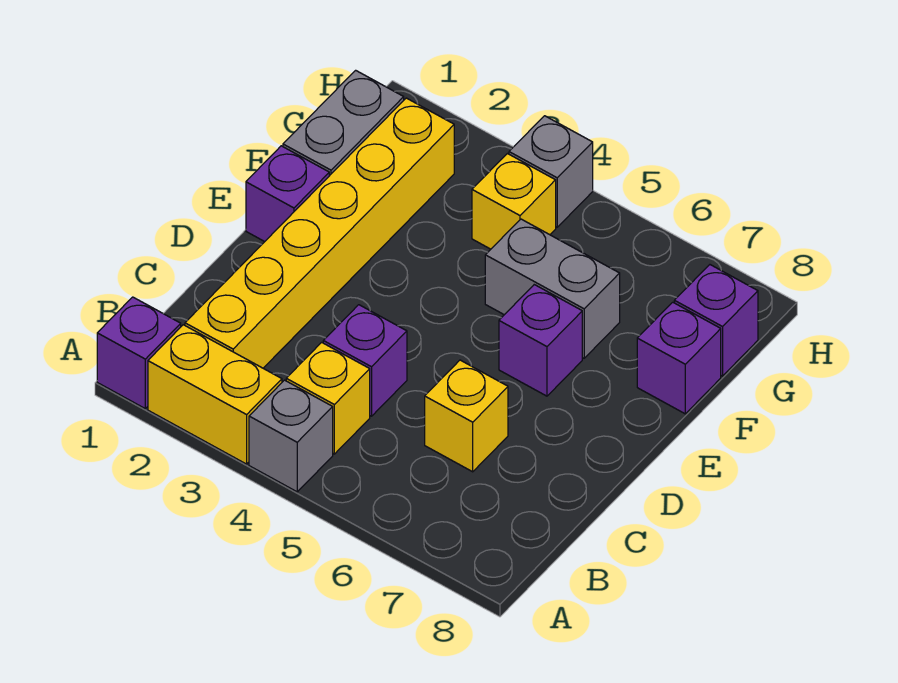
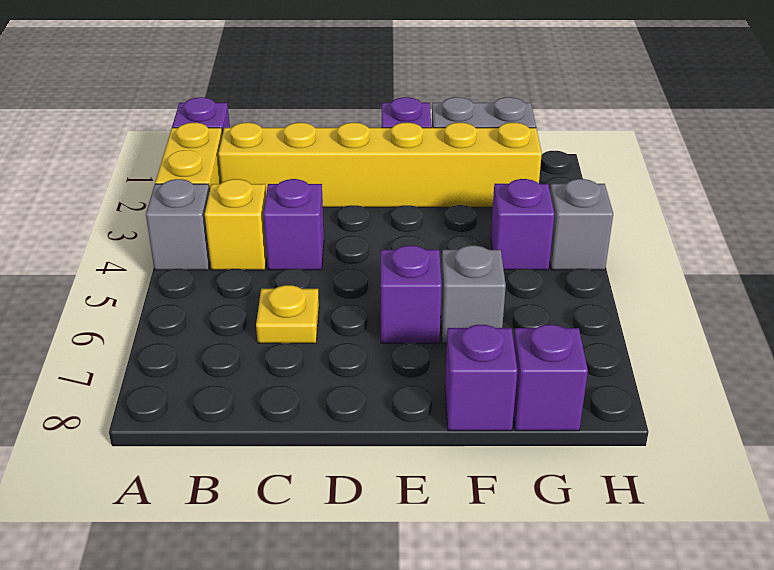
yellow brick C6 level 1 -> yellow plate C6 level 1
grey brick F5:F6 level 1 -> grey brick F6 level 1
yellow brick G4 level 1 -> purple brick G4 level 1

